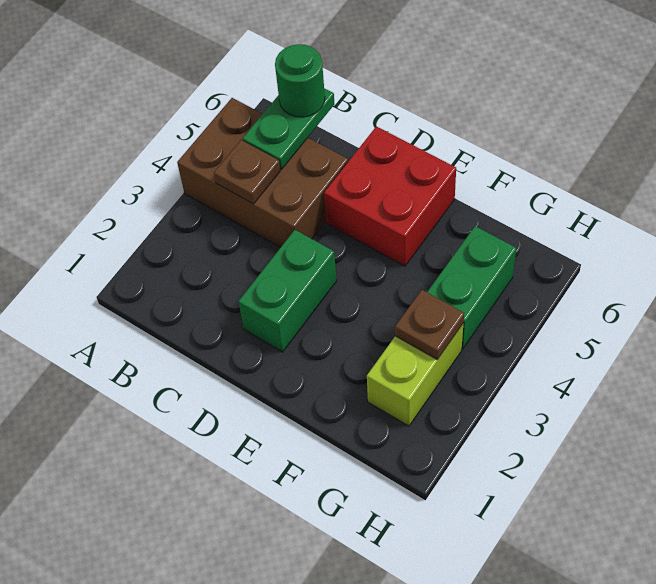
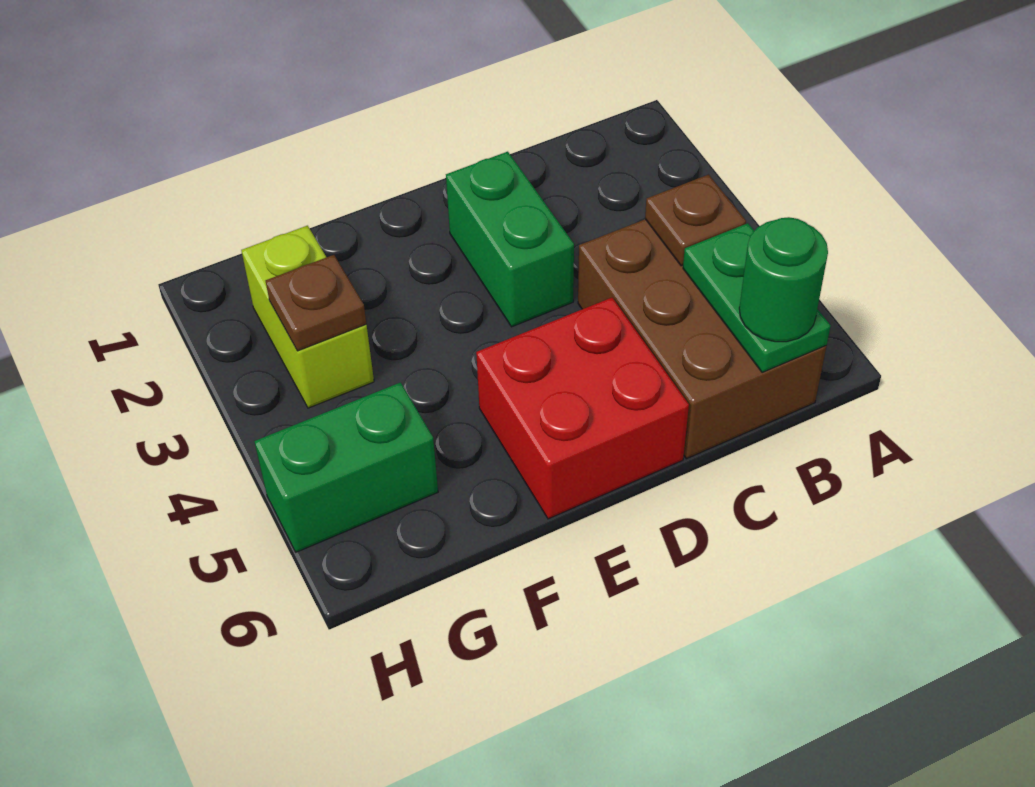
brown brick A4:C5 level 1 -> brown brick B4:C6 level 1
green brick G4:G5 level 1 -> green brick G5:H5 level 1

